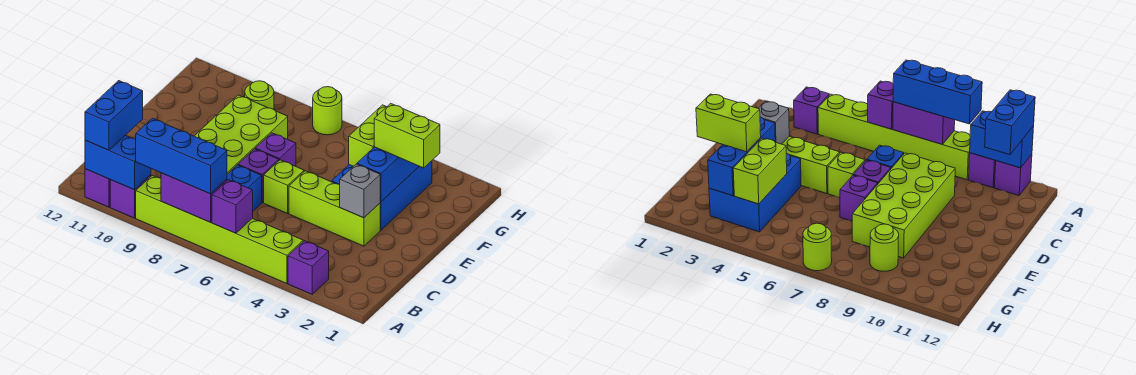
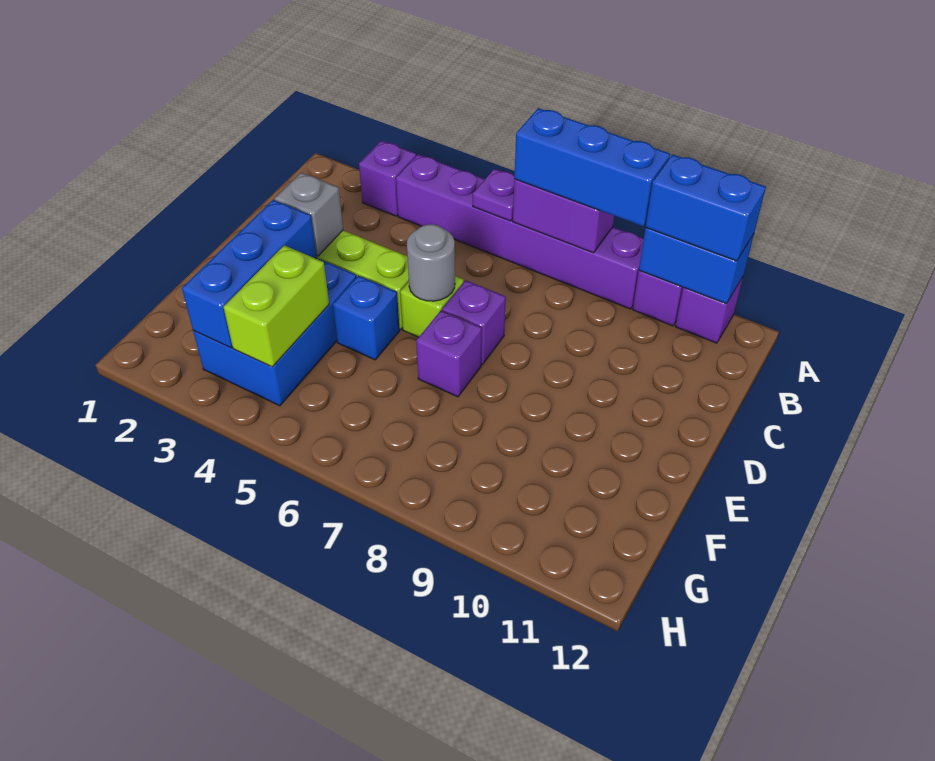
lime brick A4:A9 level 1 -> purple brick A4:A9 level 1
purple brick A6 level 2 -> purple plate A6 level 2
blue brick A11:B11 level 3 -> blue brick A10:A11 level 3
blue brick C7 level 1 -> blue brick E5 level 1
lime brick C8:F9 level 1 -> none
none -> grey round brick D6 level 2
lime brick F2:F3 level 3 -> none
lime round brick G9 level 1 -> none
lime round brick H7 level 1 -> none

